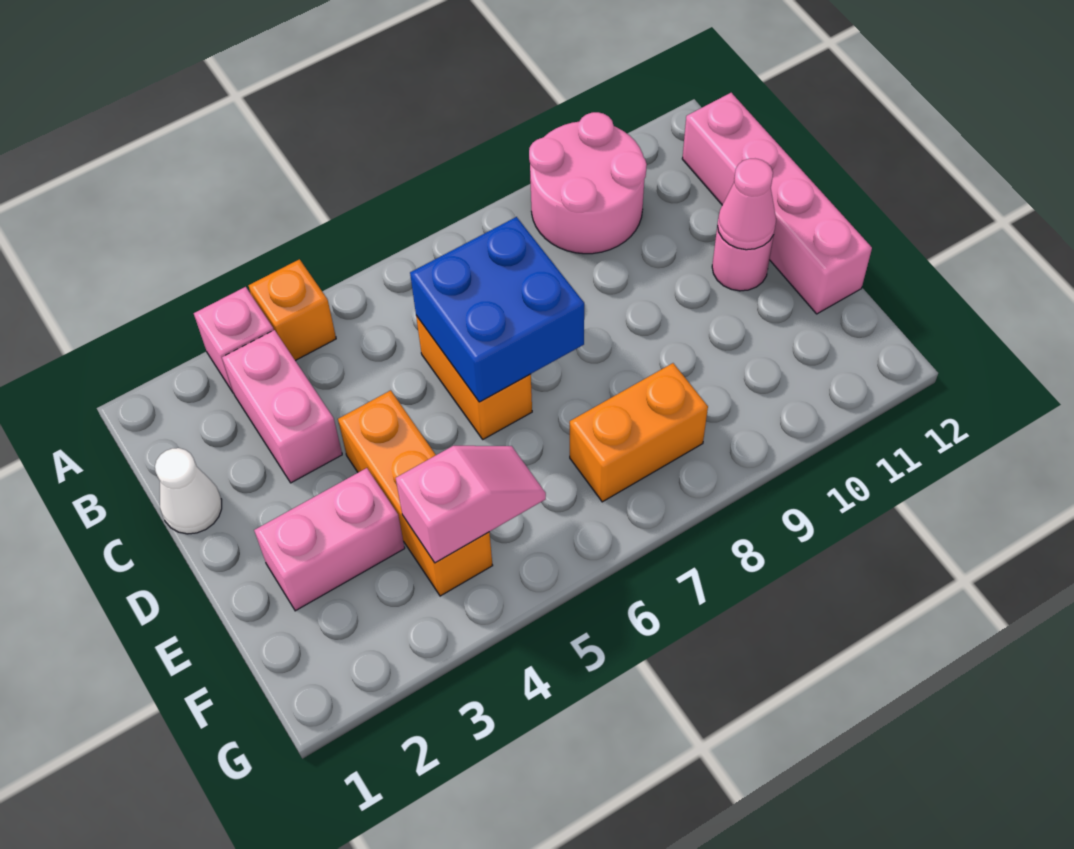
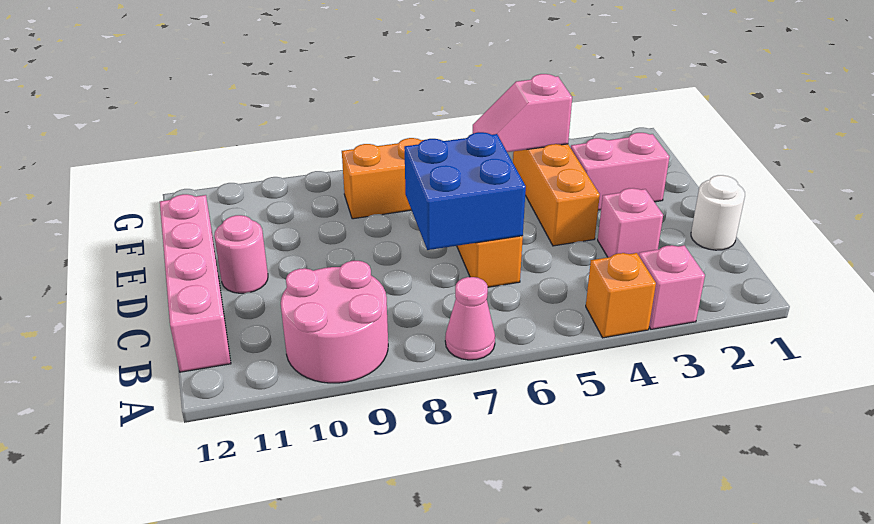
pink brick B3:C3 level 1 -> pink brick C3 level 1
white cone C1 level 1 -> white round brick C1 level 1
pink cone D11 level 2 -> pink cone A7 level 1

